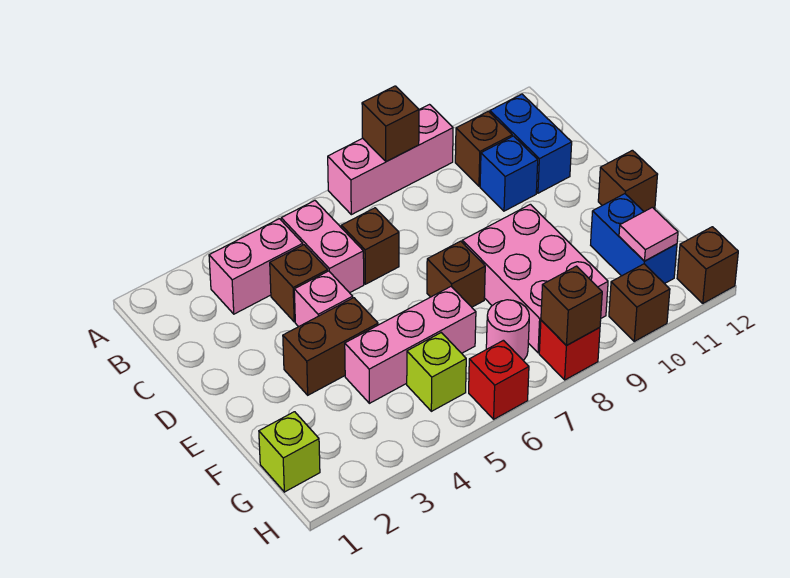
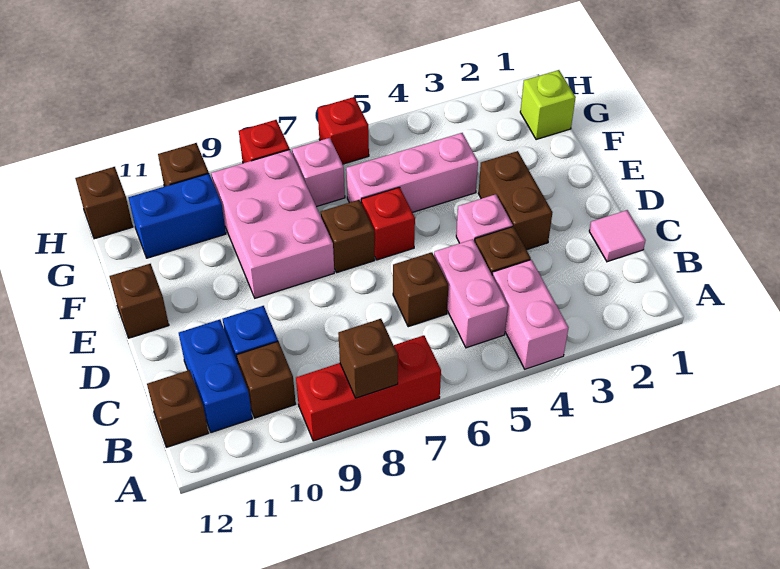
pink brick A7:A9 level 1 -> red brick A7:A9 level 1
pink brick B3:B4 level 1 -> pink brick A4:B4 level 1
brown brick E3:E4 level 1 -> brown brick D3:E3 level 1
none -> red brick E6 level 1
blue brick F11:G11 level 1 -> blue brick G10:G11 level 1
lime brick G5 level 1 -> none
pink round brick G7 level 1 -> pink brick G7 level 1
pink tile G11 level 2 -> pink tile C1 level 1
brown brick H8 level 2 -> brown brick B12 level 1

